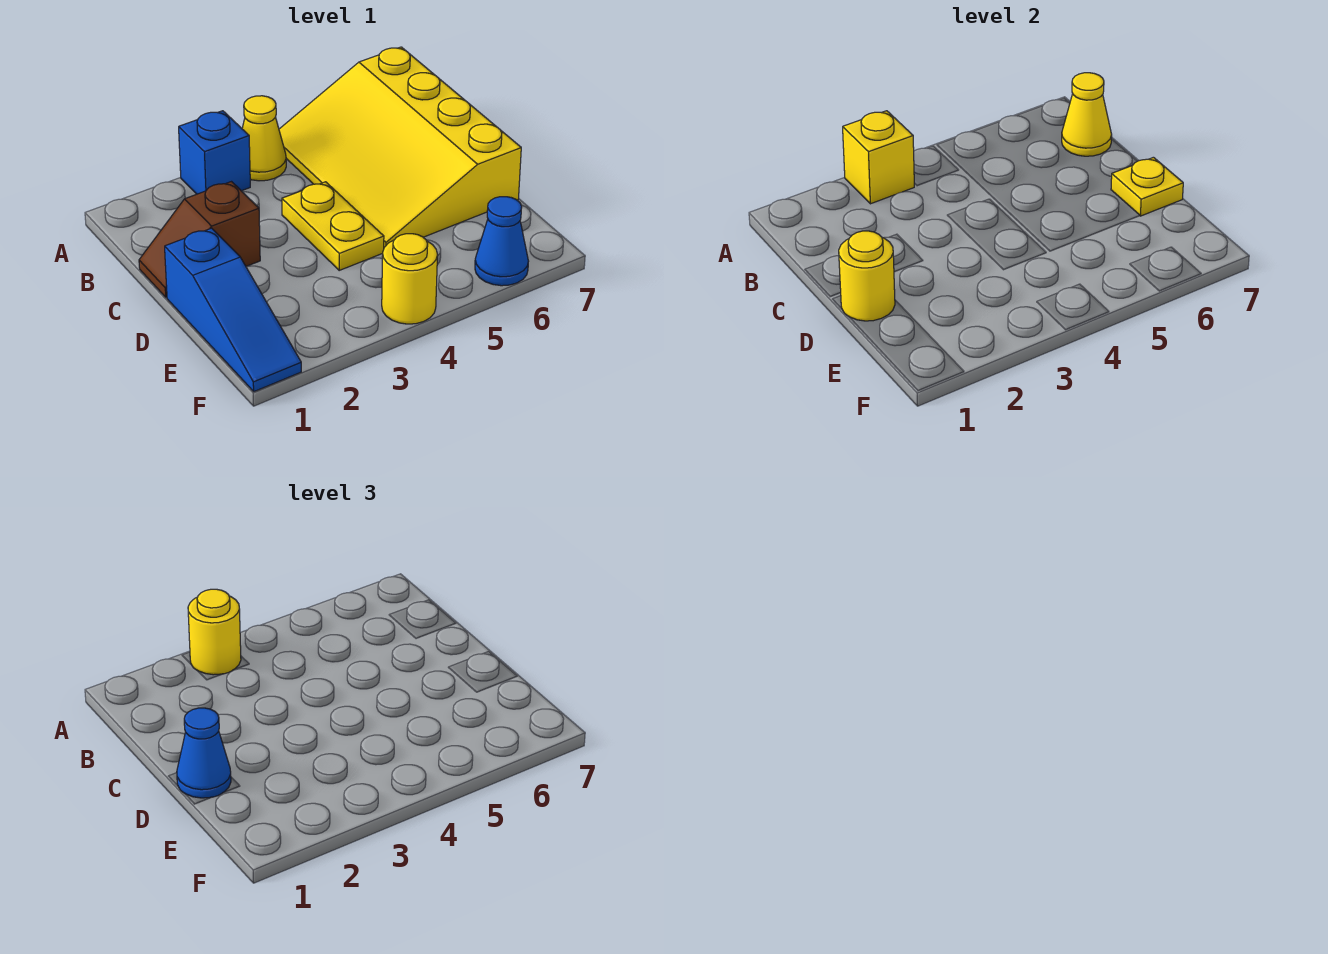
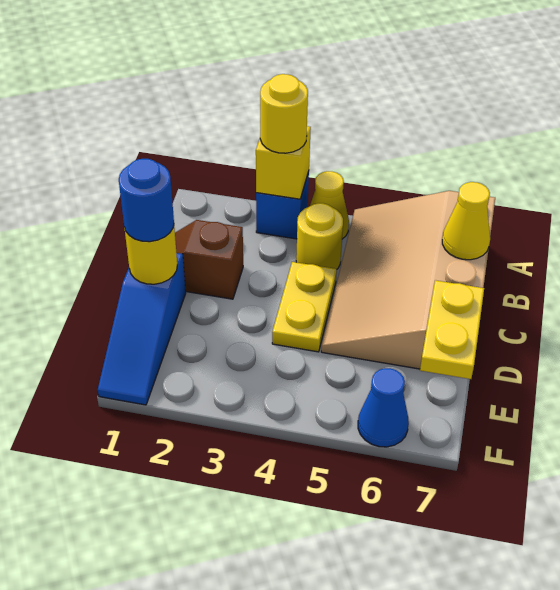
yellow slope A5:D7 level 1 top 7 -> tan slope A5:D7 level 1 top 7
blue cone D1 level 3 -> blue round brick D1 level 3
yellow plate D7 level 2 -> yellow plate D7:E7 level 2
yellow round brick F4 level 1 -> yellow round brick B4 level 1

